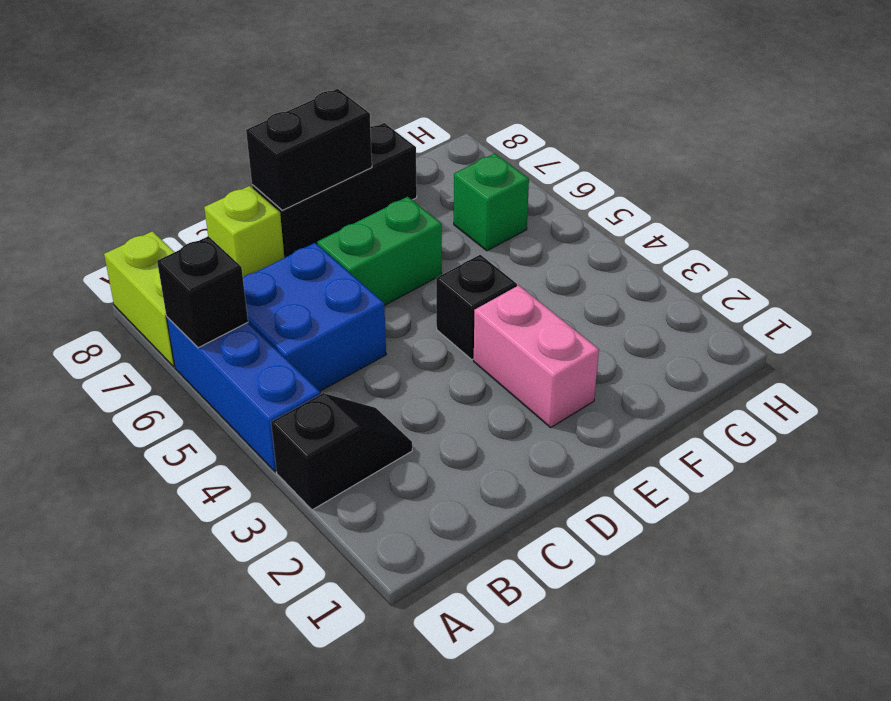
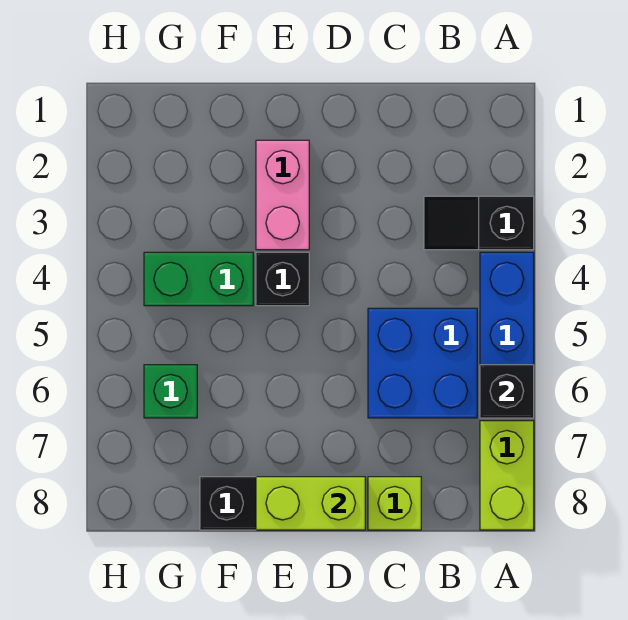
green brick D6:E6 level 1 -> green brick F4:G4 level 1
black brick D8:E8 level 2 -> lime brick D8:E8 level 2

